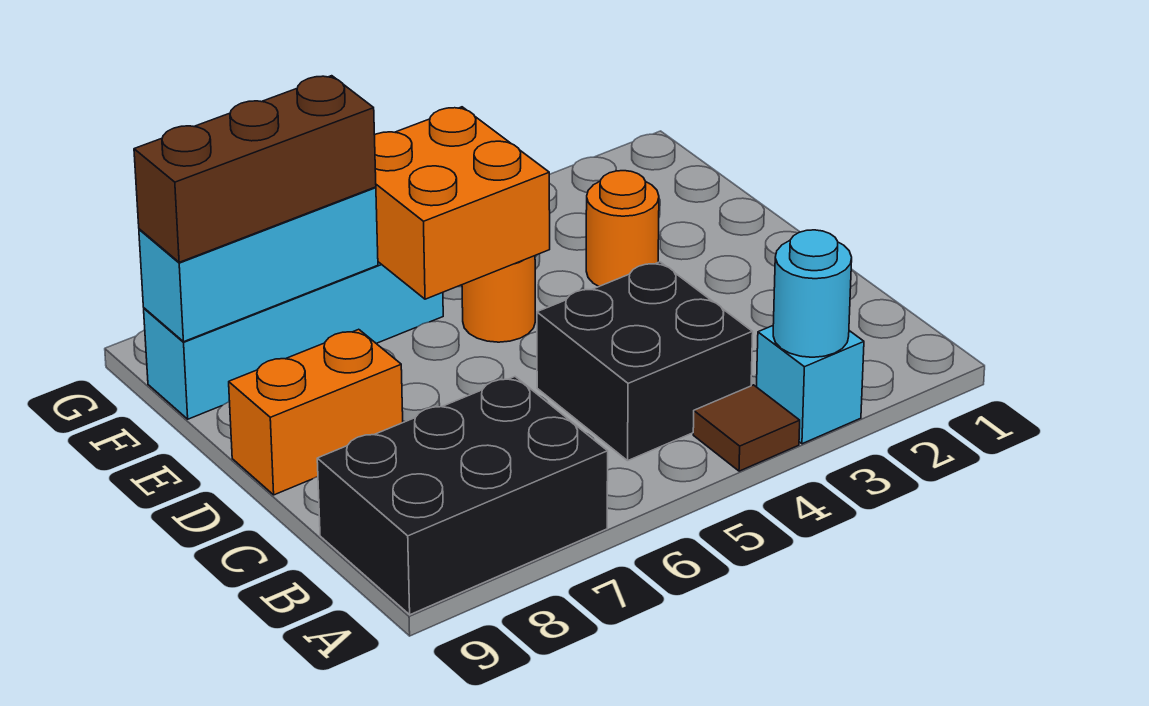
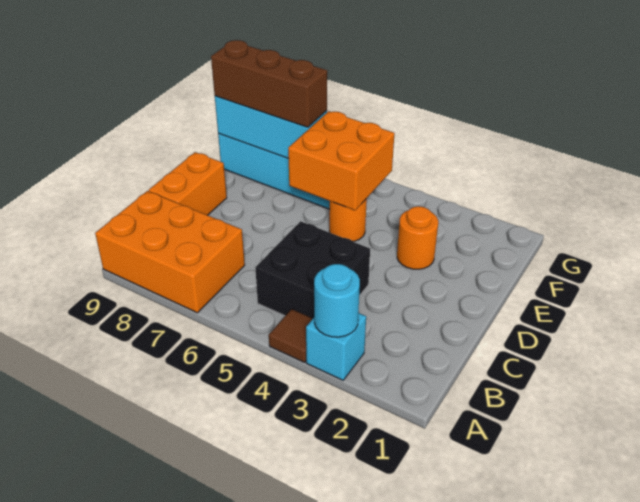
black brick A7:B9 level 1 -> orange brick A7:B9 level 1
orange brick D8:D9 level 1 -> orange brick C9:D9 level 1

